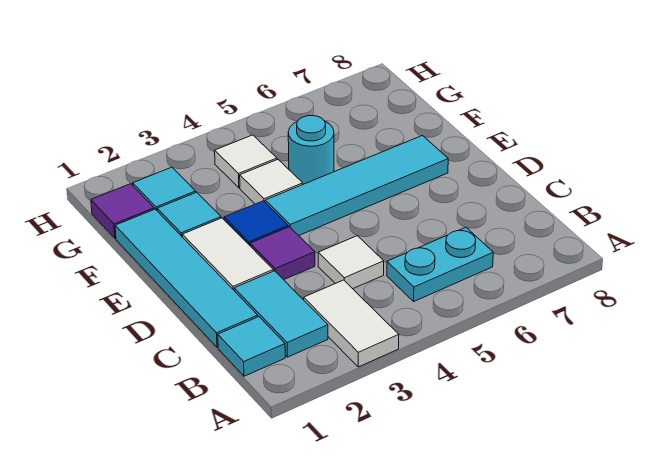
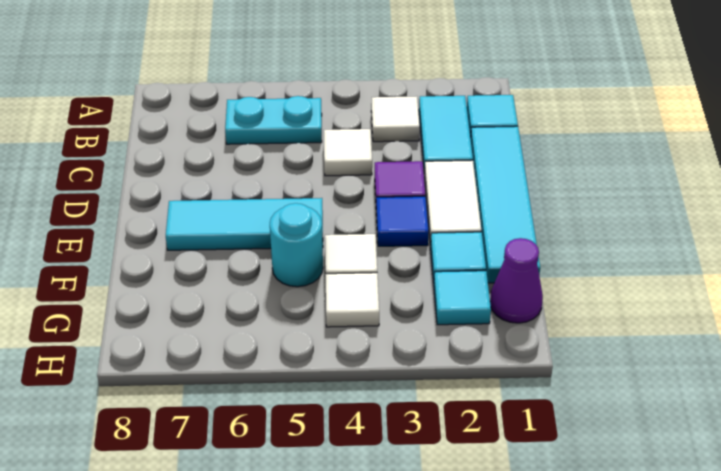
white tile A3:B3 level 1 -> white tile B3 level 1
cyan tile E4:E7 level 1 -> cyan tile E5:E7 level 1
purple tile G1 level 1 -> purple cone G1 level 1

